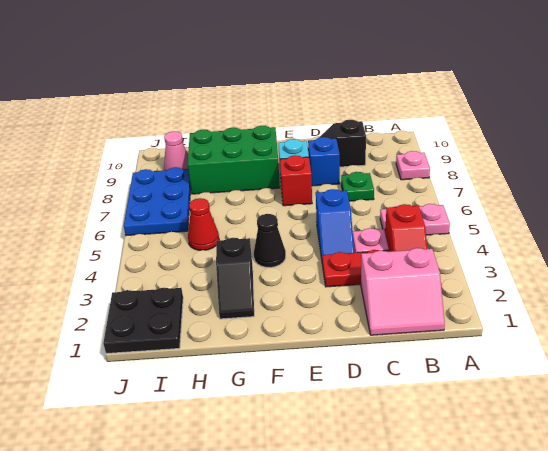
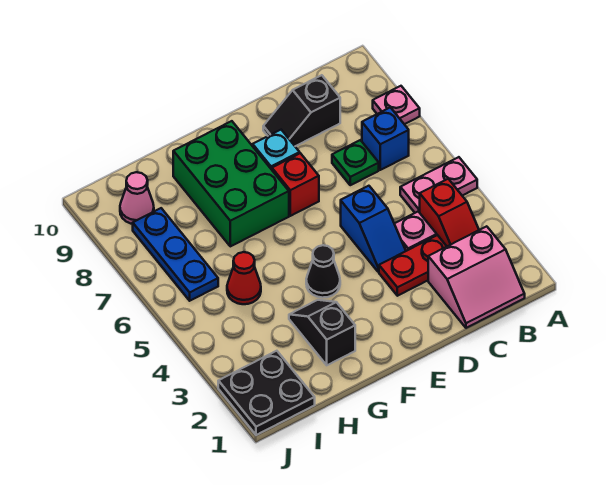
blue brick D8 level 1 -> blue brick B7 level 1
green brick F8:H9 level 1 -> green brick F7:G9 level 1
black slope G2:G3 level 1 top 3 -> black slope G2:G3 level 1 top 2
blue plate I6:J8 level 1 -> blue plate I6:I8 level 1

